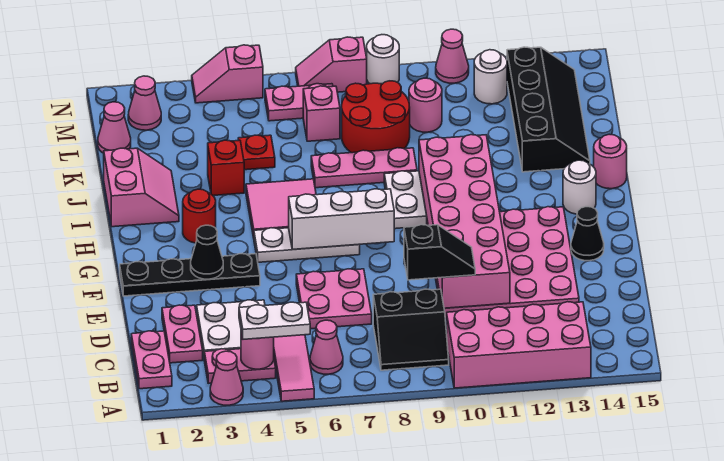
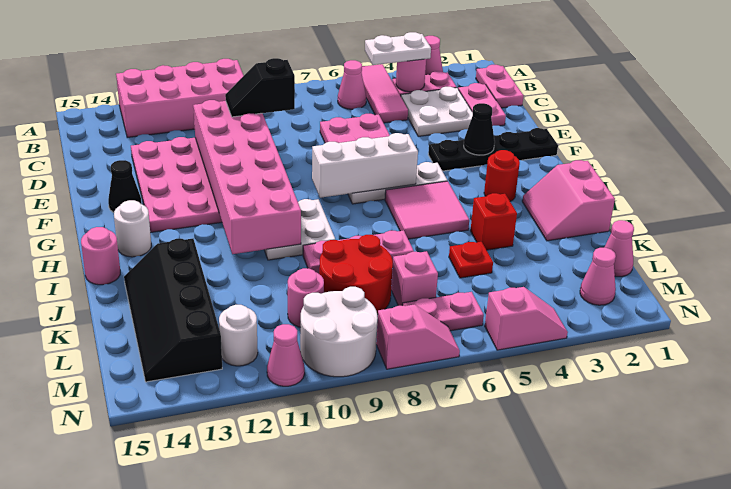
black slope B8:C9 level 1 top C -> none
white round brick N9 level 1 -> white round brick M9:N10 level 1

